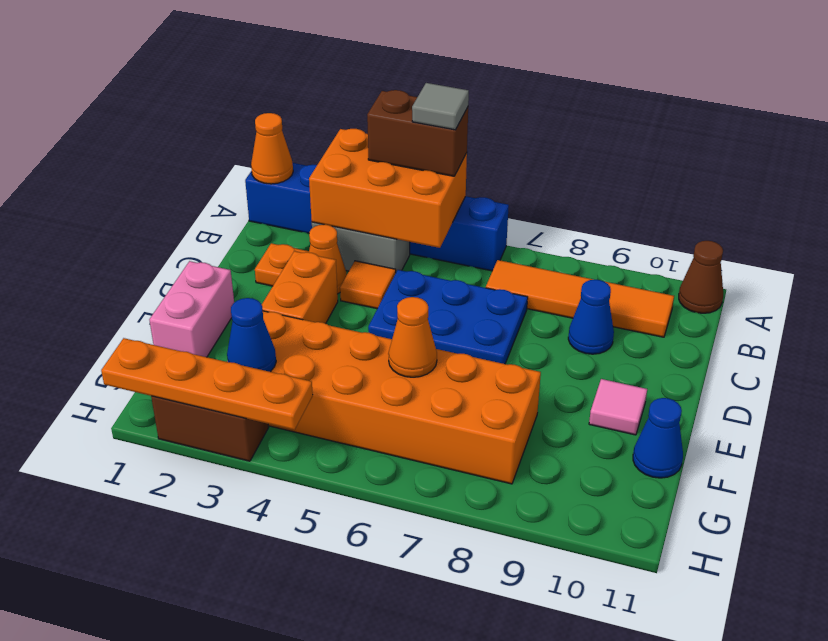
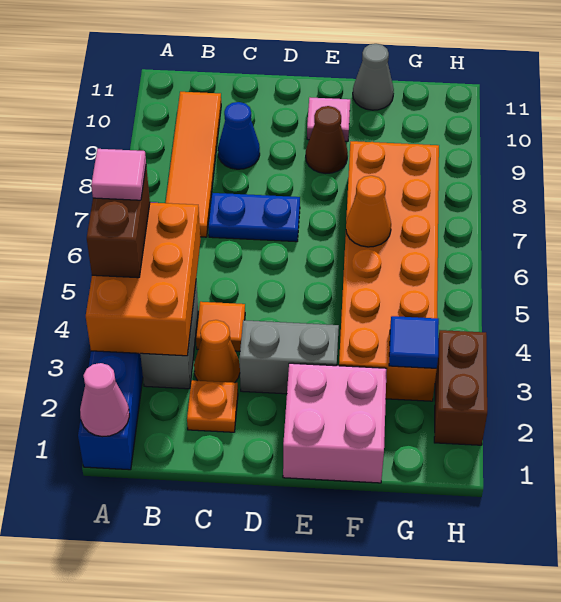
orange cone A1 level 2 -> pink cone A1 level 2
grey tile A5 level 4 -> pink tile A5 level 4
brown cone A11 level 1 -> brown cone E9 level 1
blue plate C5:D7 level 1 -> blue plate C7:D7 level 1
orange brick D3:E3 level 1 -> grey brick D3:E3 level 1
pink brick E1:F1 level 1 -> pink brick E1:F2 level 1
blue cone F11 level 1 -> grey cone F11 level 1
blue cone G3 level 2 -> blue tile G3 level 2
orange plate H1:H4 level 2 -> none

